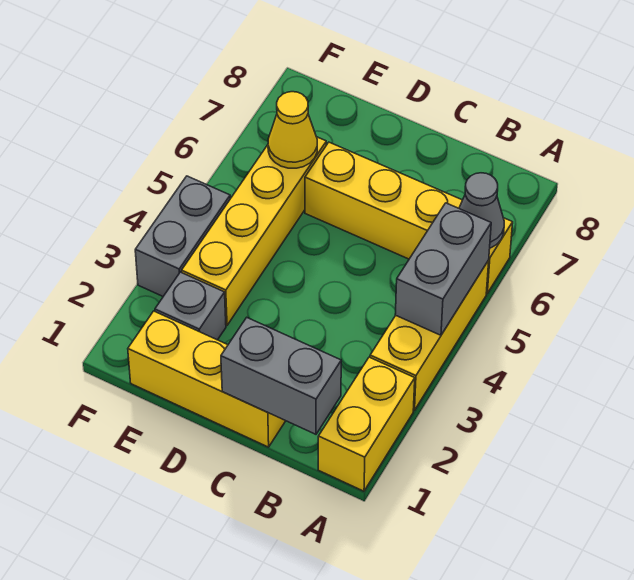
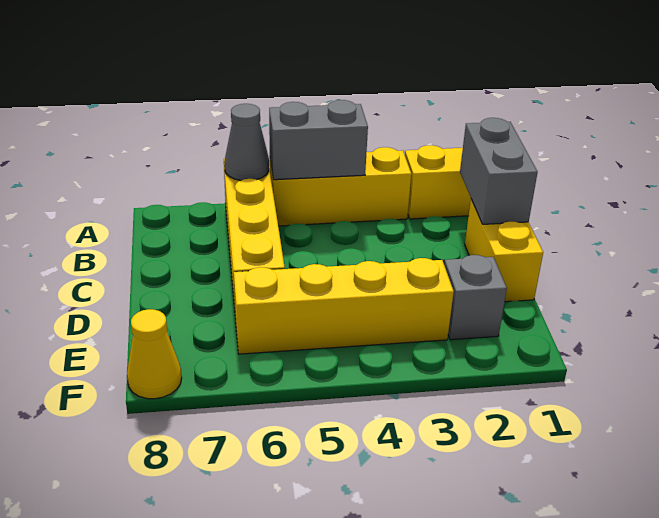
yellow brick C1:E1 level 1 -> yellow brick C1:D1 level 1
yellow cone E6 level 2 -> yellow cone F8 level 1
grey brick F3:F4 level 1 -> none

